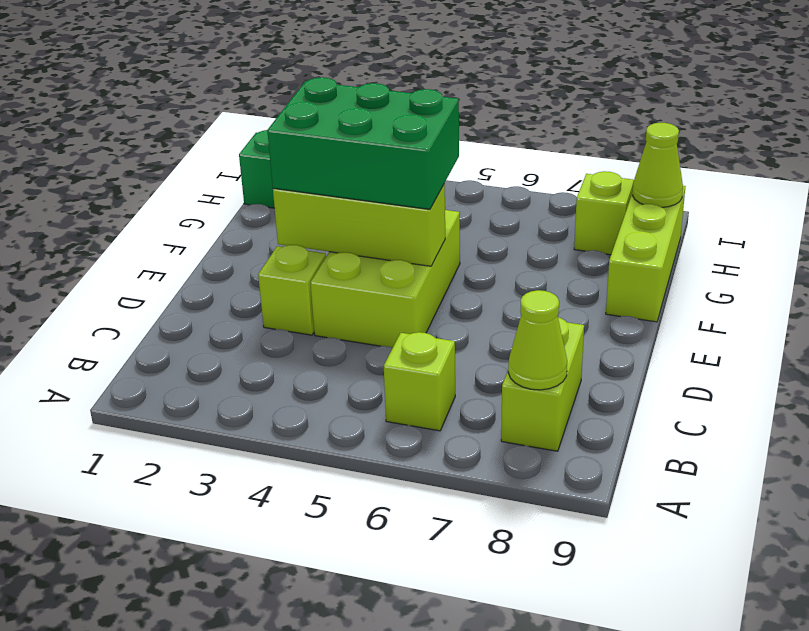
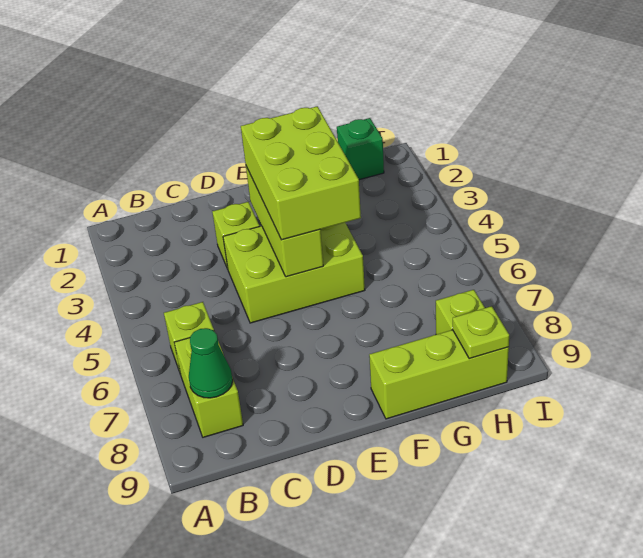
lime brick B8:C8 level 1 -> lime brick B7:B8 level 1
lime cone B8 level 2 -> green cone B8 level 2
green brick E3:F5 level 3 -> lime brick E3:F5 level 3
lime cone H9 level 2 -> lime plate H9 level 2

